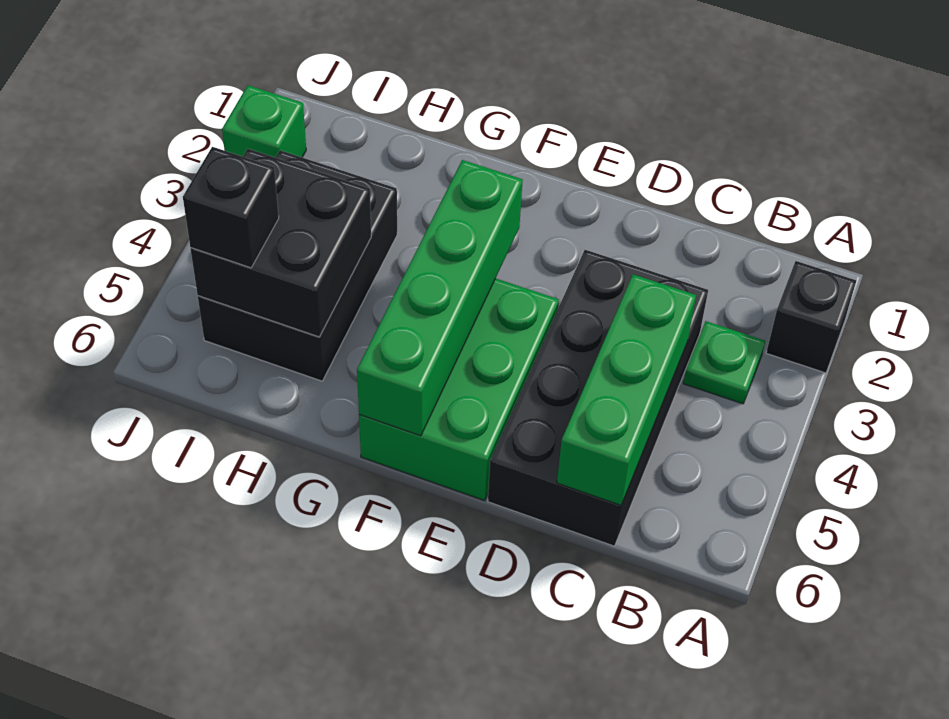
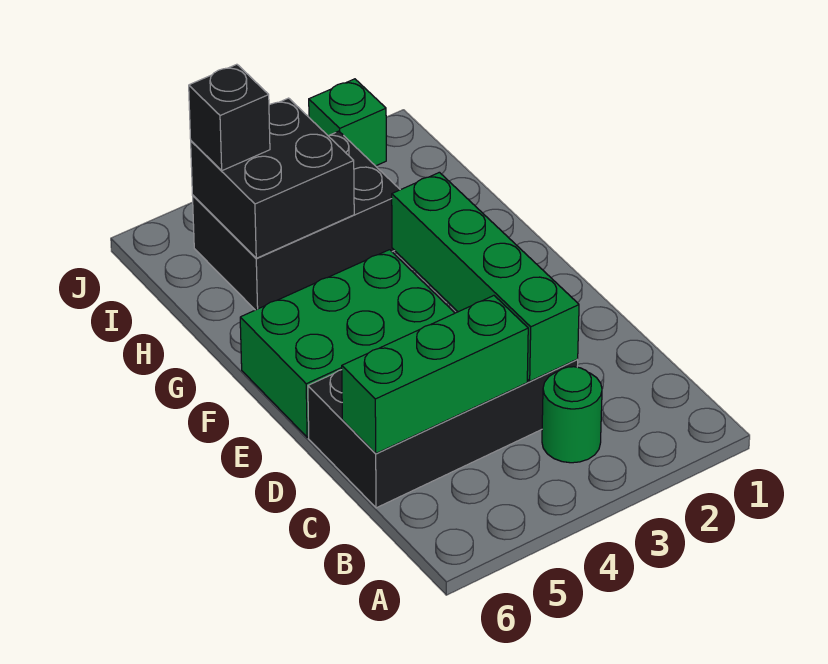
black brick A2 level 1 -> none
green plate B3 level 1 -> green round brick B3 level 1
green brick F3:F6 level 2 -> green brick C3:F3 level 2

